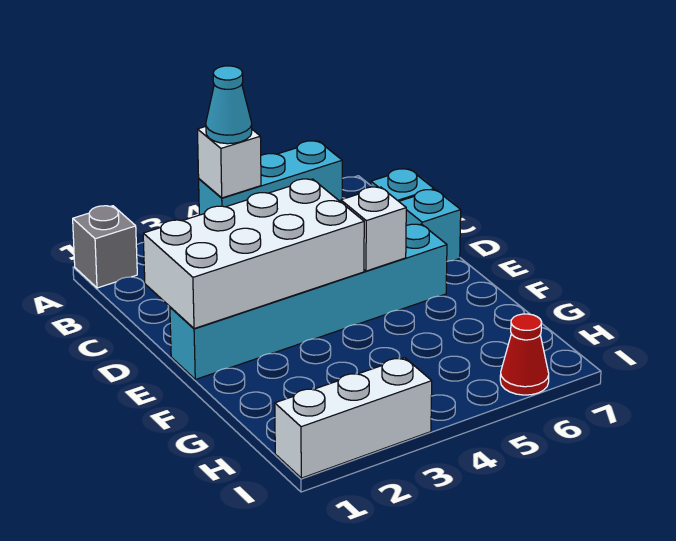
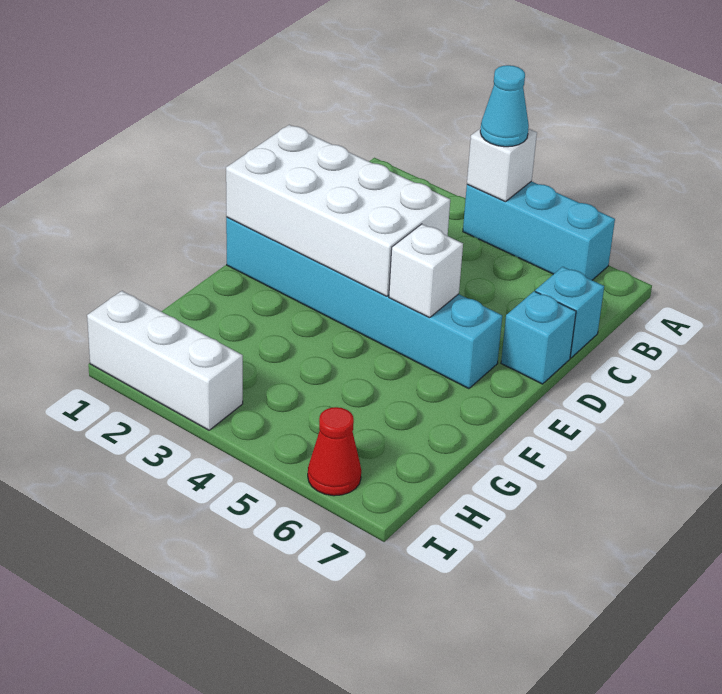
grey brick A1 level 1 -> none

